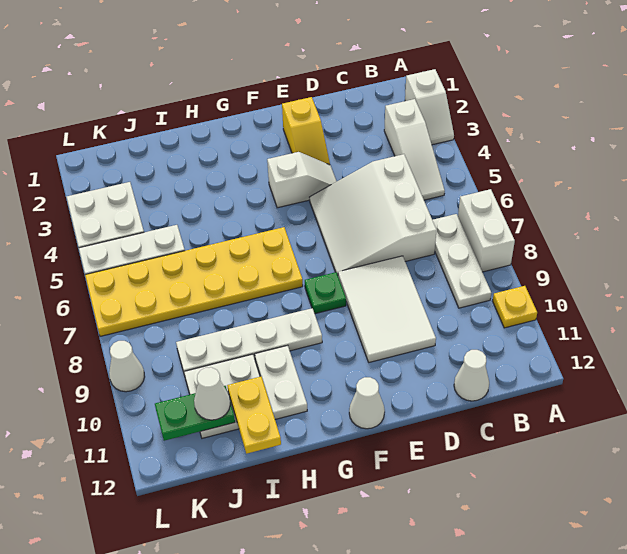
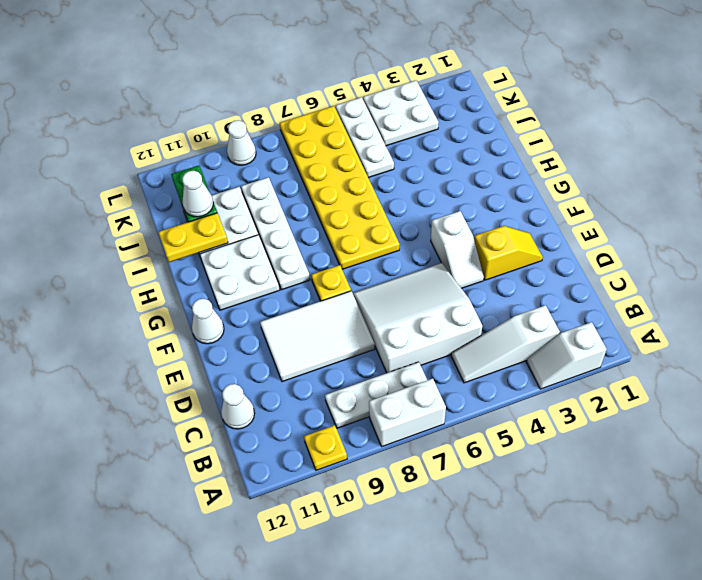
yellow slope E2:E3 level 1 top 2 -> yellow slope E2:E3 level 1 top 3
green plate F8 level 1 -> yellow plate F8 level 1
white plate H10:H11 level 1 -> white plate G10:H11 level 1

